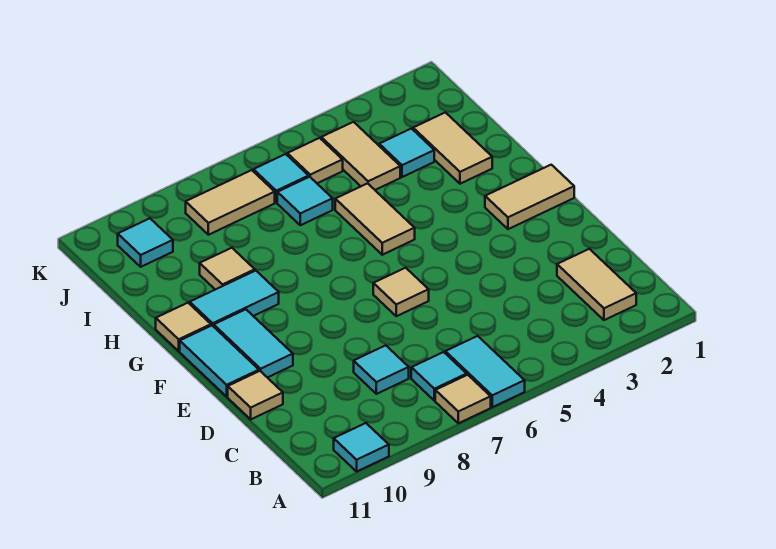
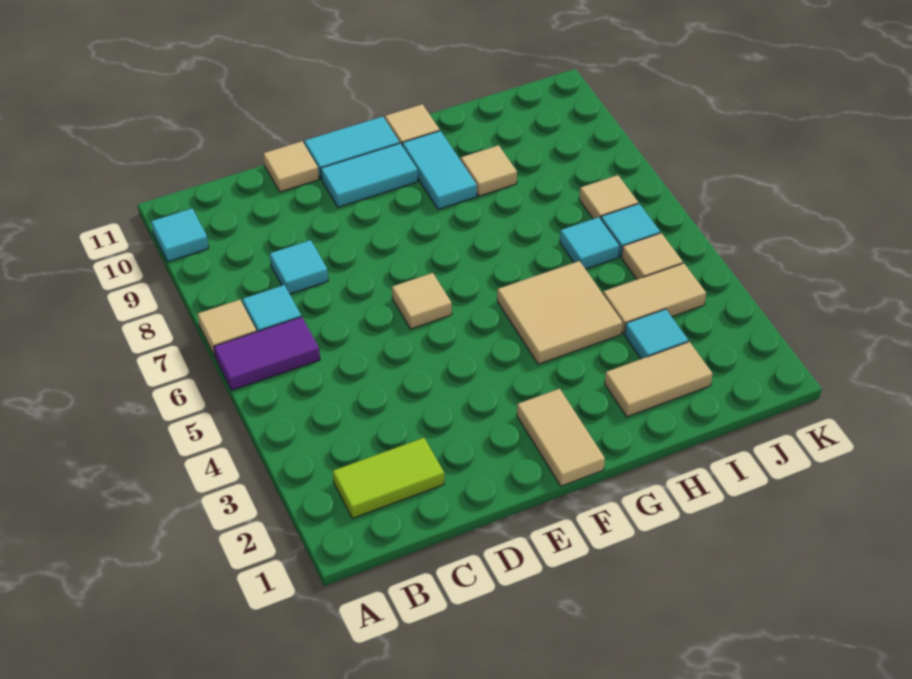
cyan tile A6:B6 level 1 -> purple tile A6:B6 level 1
tan tile B2:C2 level 1 -> lime tile B2:C2 level 1
tan tile G5:H5 level 1 -> tan tile G4:H5 level 1
tan tile J7:J8 level 1 -> tan tile J7 level 1
cyan tile J10 level 1 -> none

